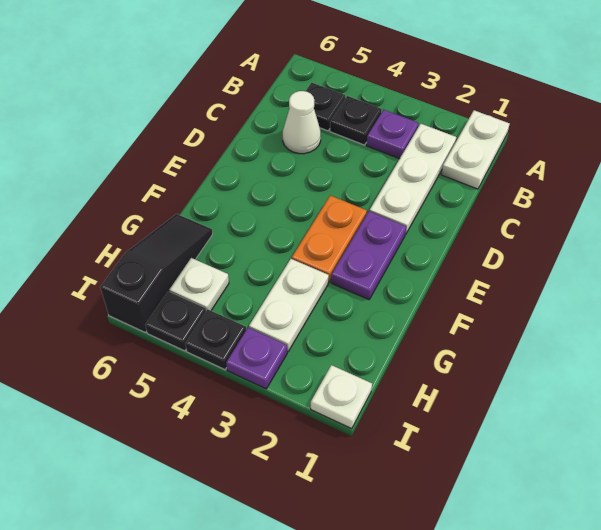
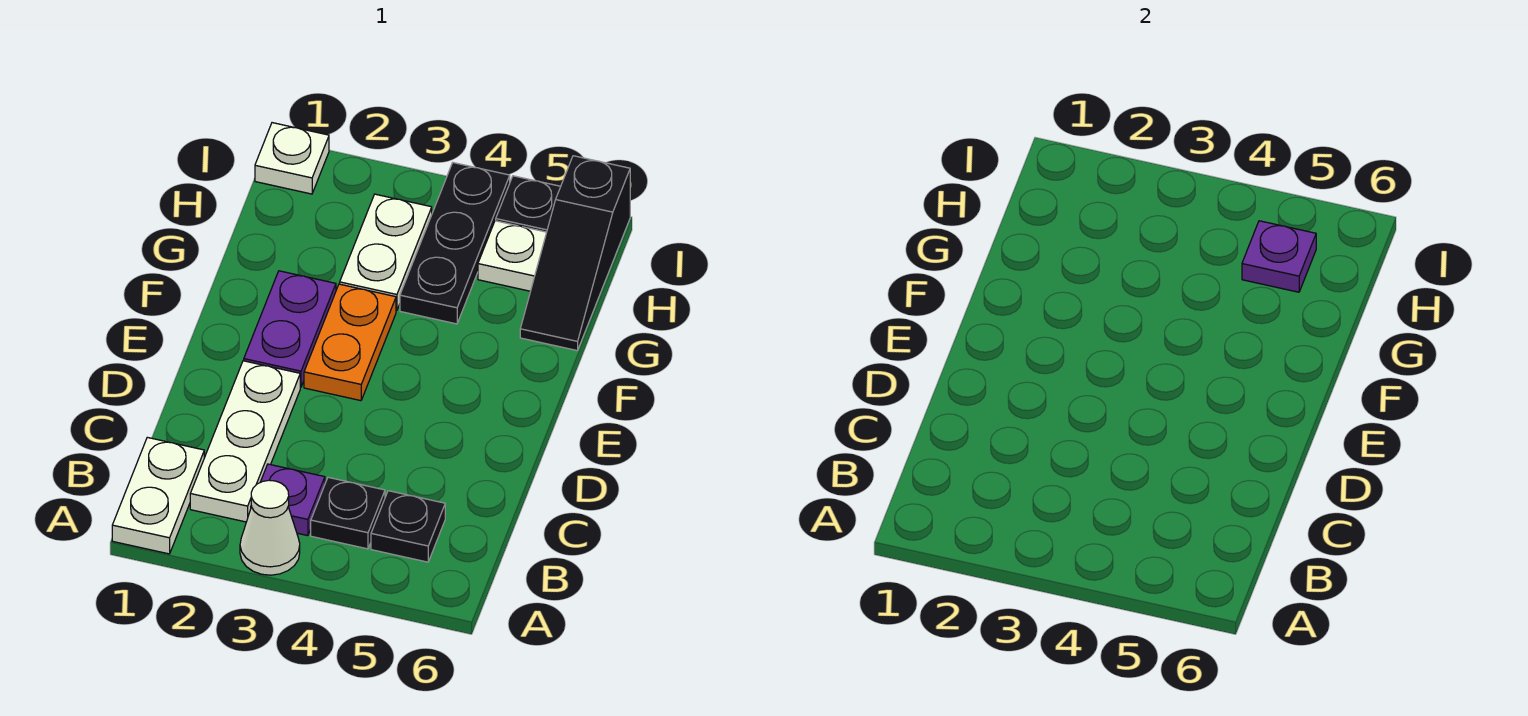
white cone C5 level 1 -> white cone A3 level 1
purple plate I3 level 1 -> purple plate H5 level 2
black plate I4 level 1 -> black plate G4:I4 level 1

